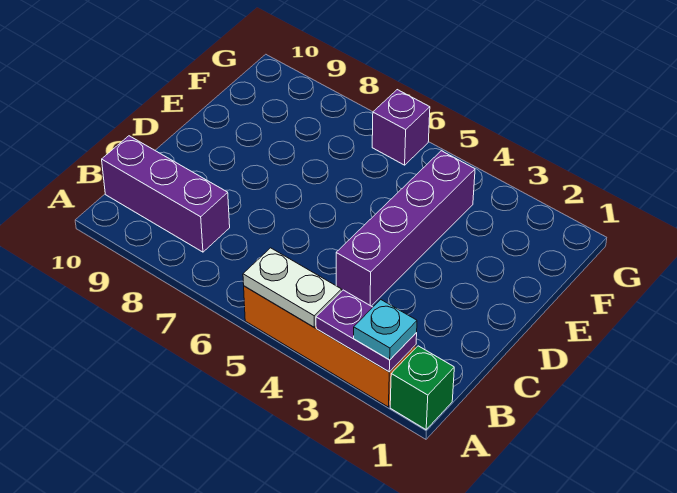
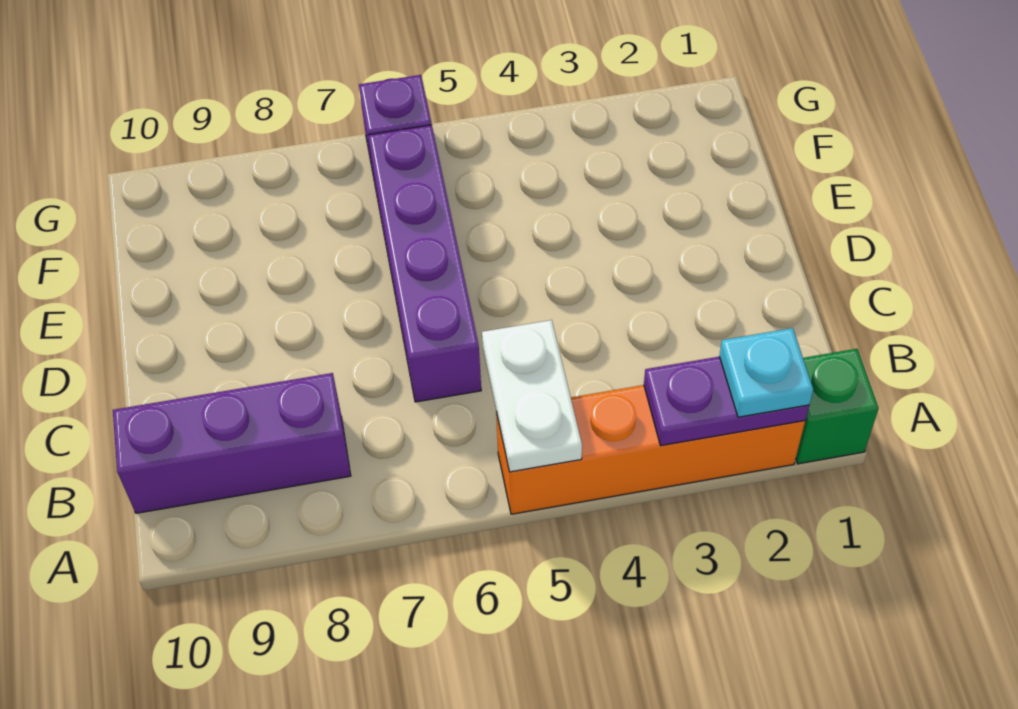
white plate A4:A5 level 2 -> white plate A5:B5 level 2
purple brick C4:F4 level 1 -> purple brick C6:F6 level 1

